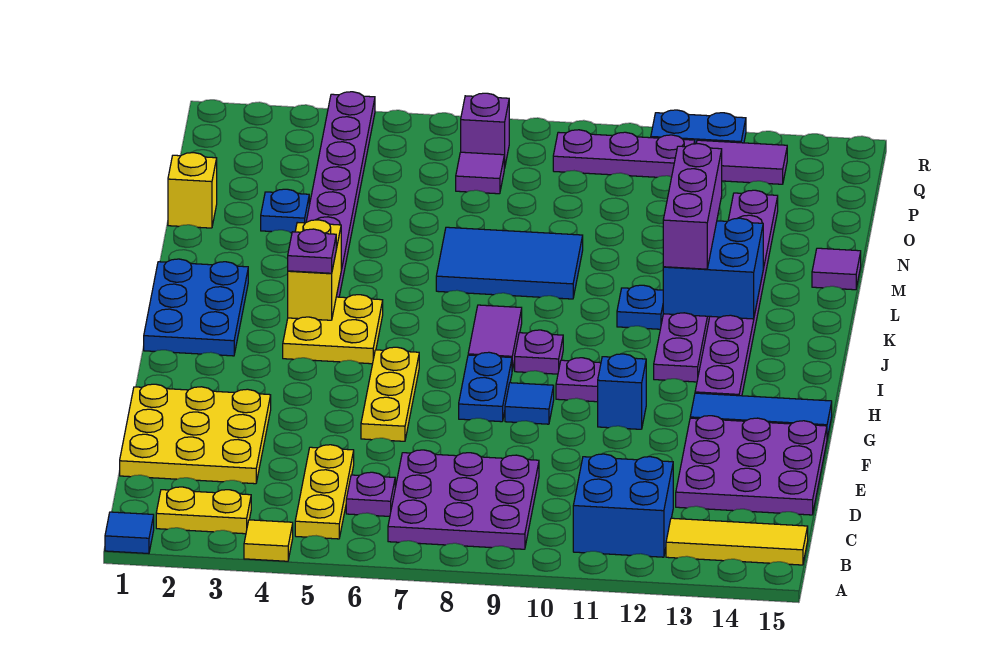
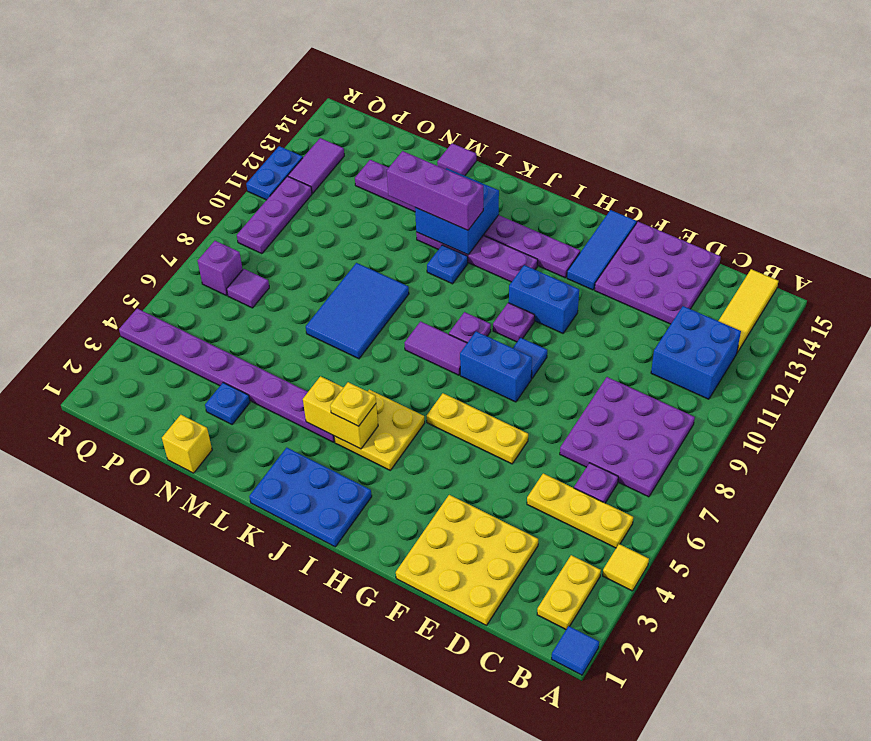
blue plate G8:H8 level 1 -> blue brick G8:H8 level 1
blue brick G11 level 1 -> blue brick G11:H11 level 1
purple plate J4 level 3 -> yellow plate J4 level 3

